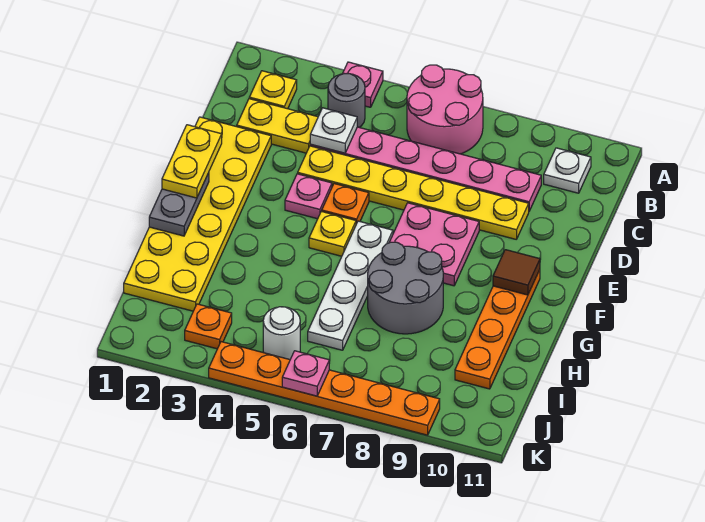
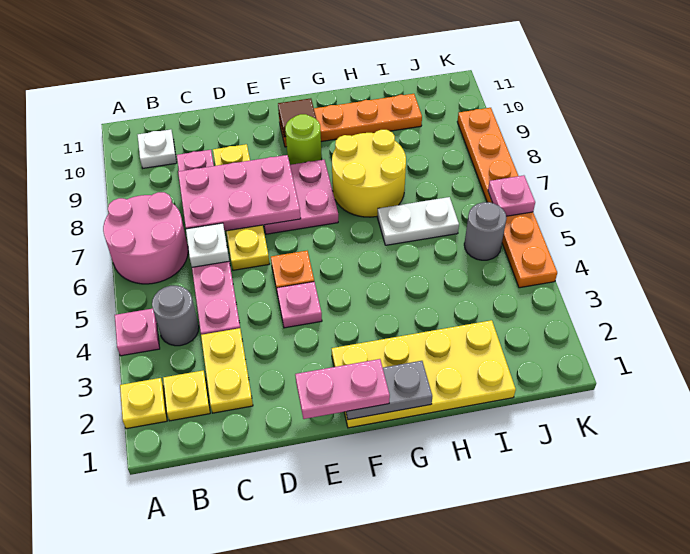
white plate C4 level 2 -> white plate C6 level 2
none -> pink plate C7:E8 level 2
yellow plate D1:I2 level 1 -> yellow plate F1:I2 level 1
yellow plate D4:D9 level 1 -> yellow plate D6:D9 level 1
yellow plate E1:F1 level 3 -> pink plate E1:F1 level 3
yellow plate F5 level 1 -> yellow plate A2 level 1
white plate F6:I6 level 1 -> white plate H6:I6 level 1
none -> lime round brick F9 level 1
grey round brick G7:H8 level 1 -> yellow round brick G7:H8 level 1
orange plate J3 level 1 -> none
white round brick J5 level 1 -> grey round brick J5 level 1

